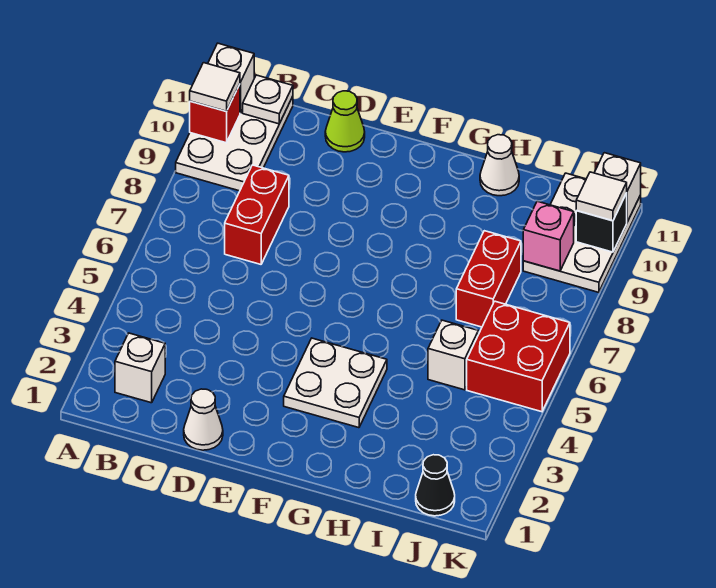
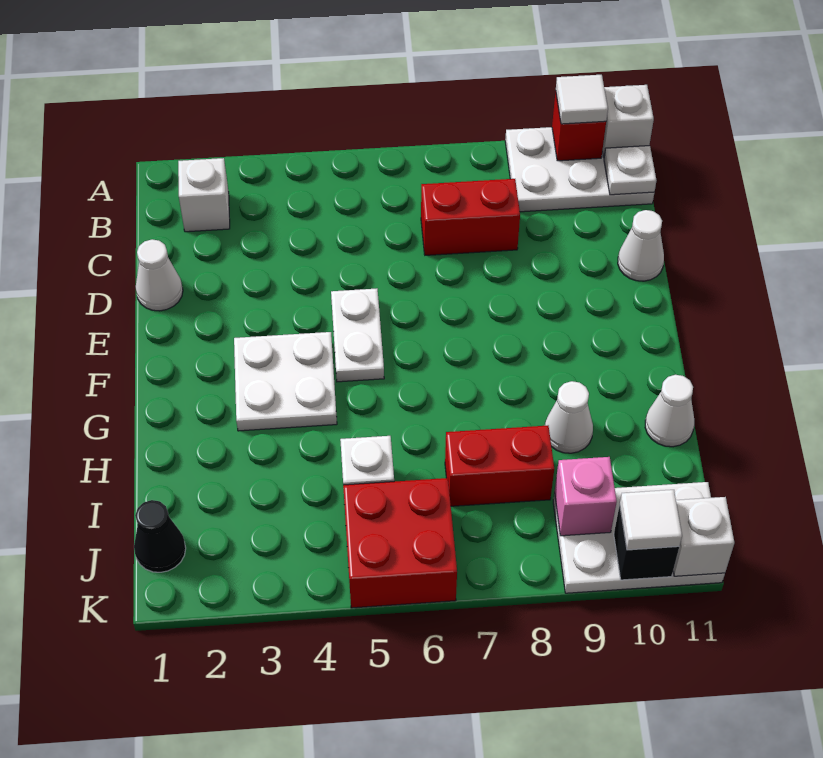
lime cone D11 level 1 -> white cone D11 level 1
none -> white plate E5:F5 level 1
none -> white cone H9 level 1

